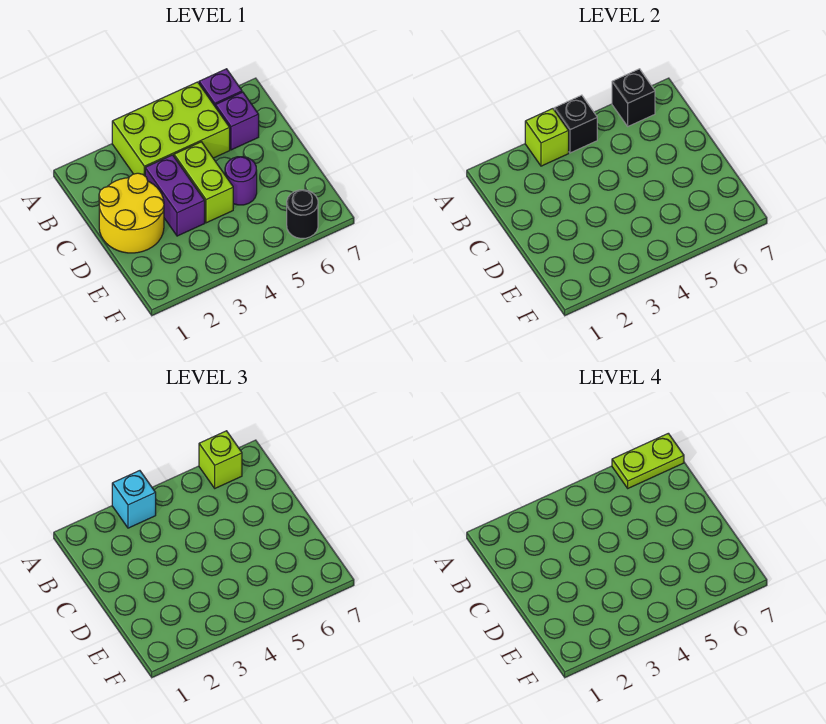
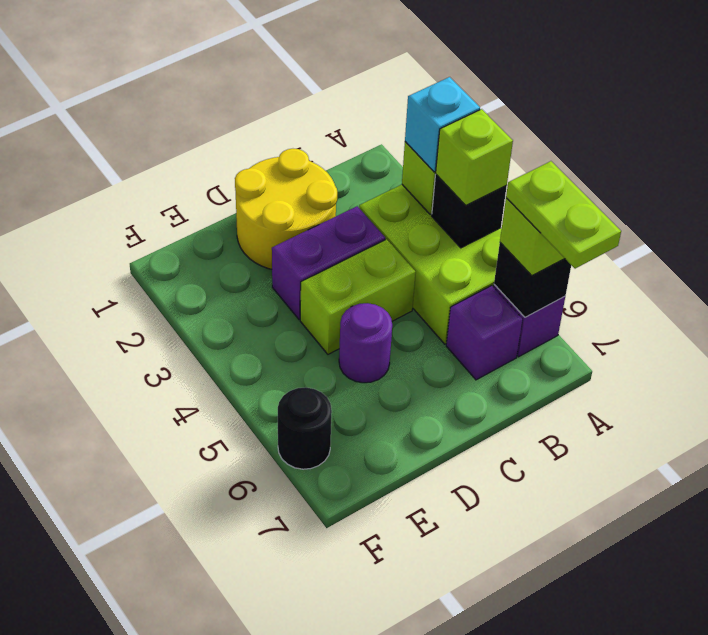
none -> lime brick A4 level 3

